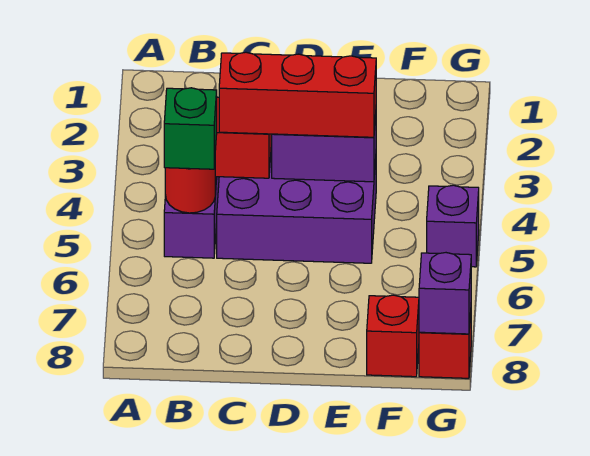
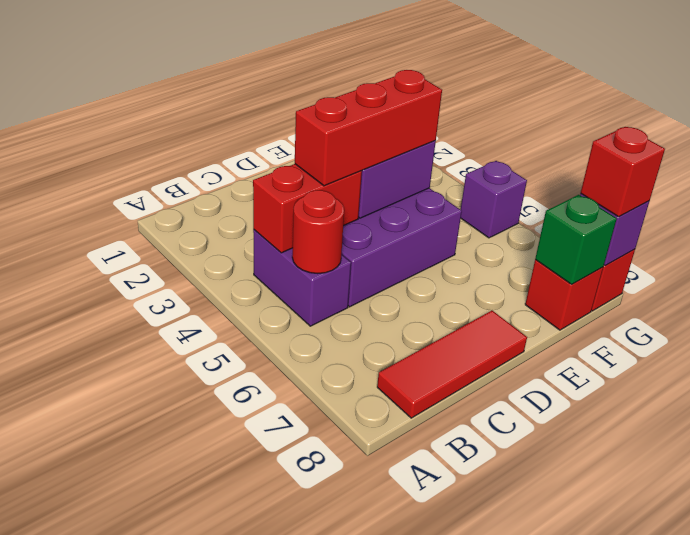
green brick B5 level 3 -> green brick F8 level 2
none -> red tile B8:D8 level 1
none -> red brick G8 level 3

